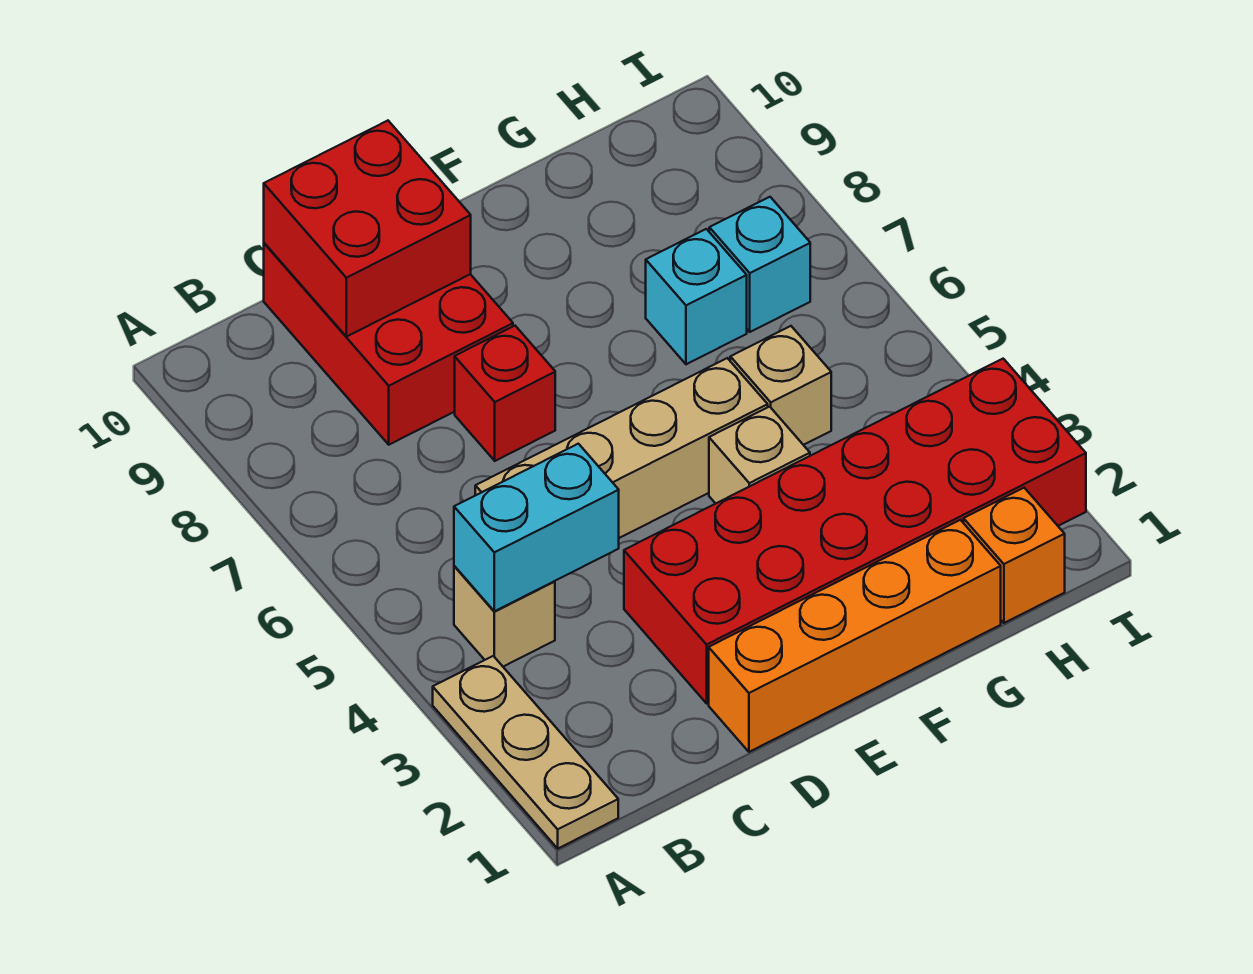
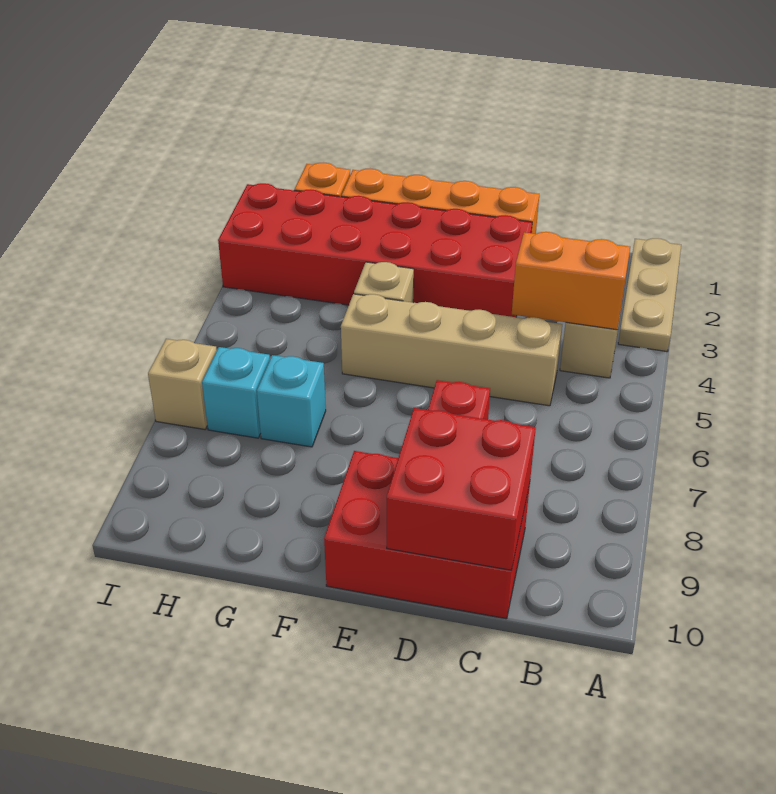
cyan brick B4:C4 level 2 -> orange brick B4:C4 level 2
red brick C8:D10 level 1 -> red brick C9:E10 level 1
tan brick G5 level 1 -> tan brick I7 level 1

